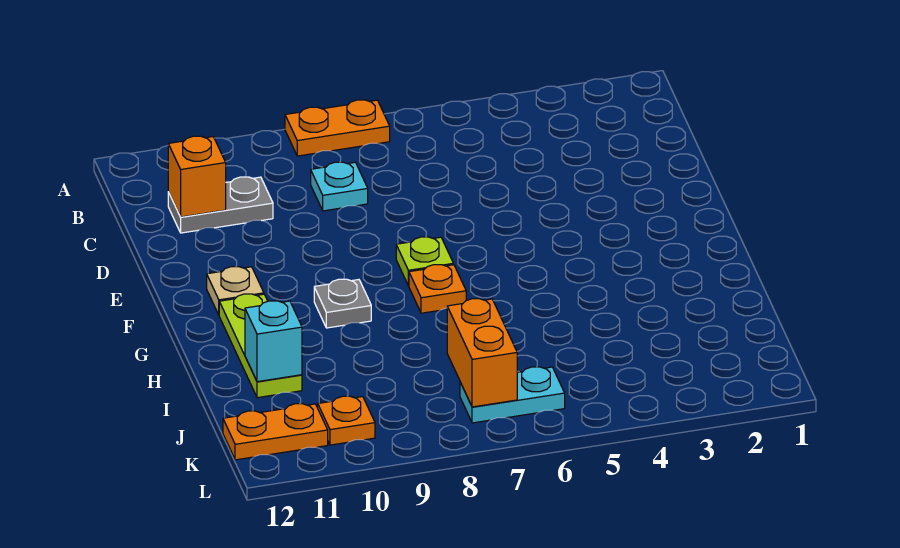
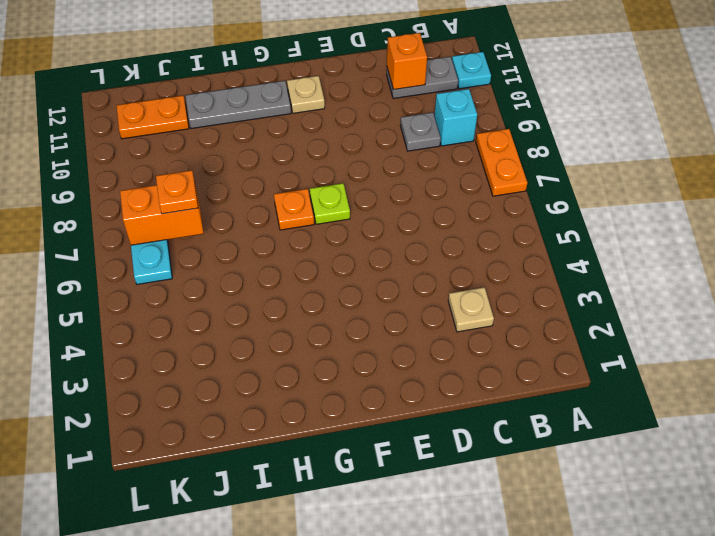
none -> tan plate C3 level 1
cyan plate C8 level 1 -> cyan plate A11 level 1
grey plate C10:C11 level 1 -> grey plate B11:C11 level 1
grey plate G9 level 1 -> grey plate C9 level 1
lime plate G11:I11 level 1 -> grey plate G11:I11 level 1
cyan brick I11 level 2 -> cyan brick B9 level 1
orange plate K10 level 1 -> orange plate J7 level 3
orange plate K11:K12 level 1 -> orange plate J11:K11 level 1

